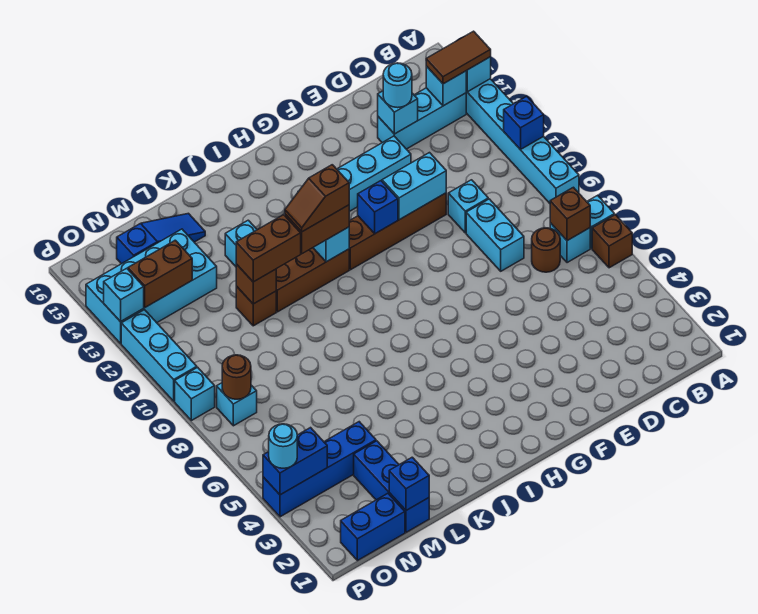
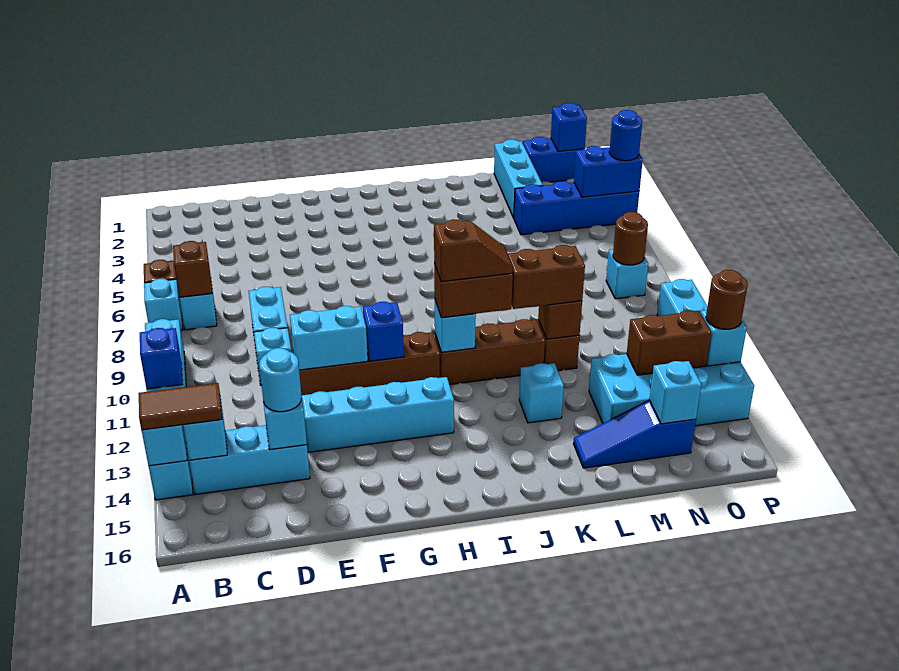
brown round brick C7 level 1 -> brown round brick P13 level 3
blue brick M1:M3 level 1 -> cyan brick M1:M3 level 1
blue brick M1 level 2 -> blue brick O1 level 2
cyan round brick P4 level 3 -> blue round brick P4 level 3
cyan brick P9 level 1 -> cyan brick N15 level 2

